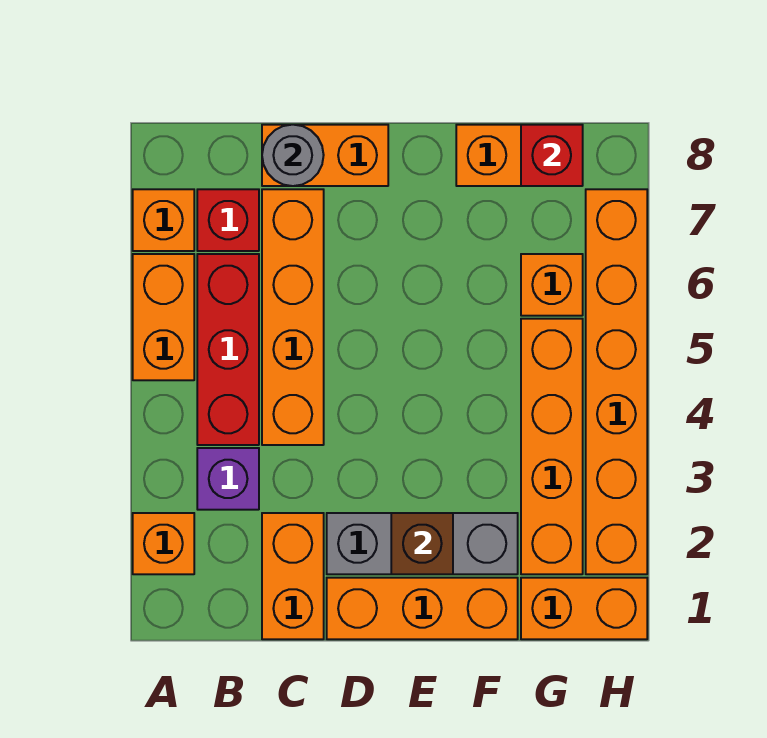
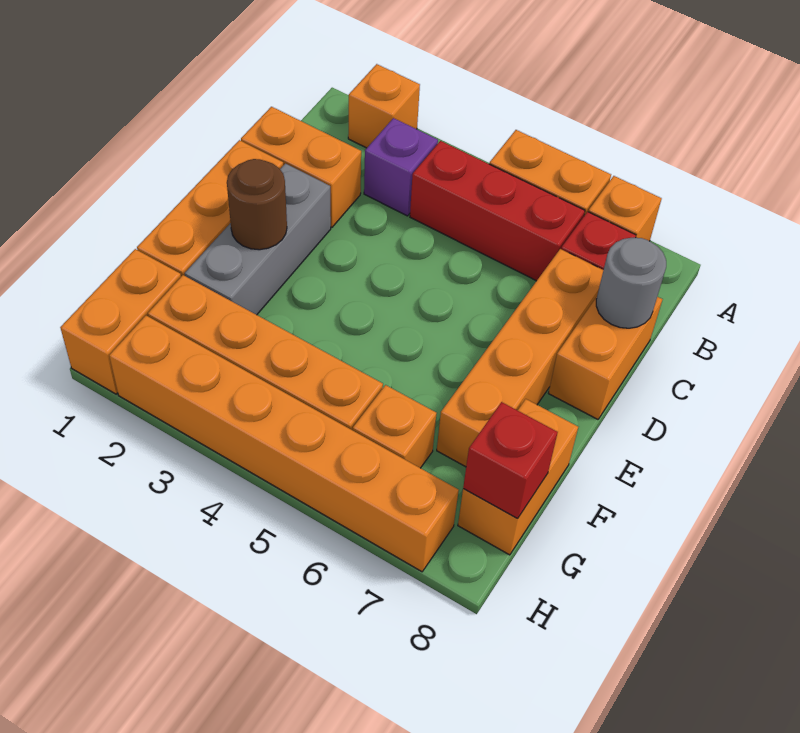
orange brick C4:C7 level 1 -> orange brick C7:F7 level 1
brown brick E2 level 2 -> brown round brick E2 level 2

